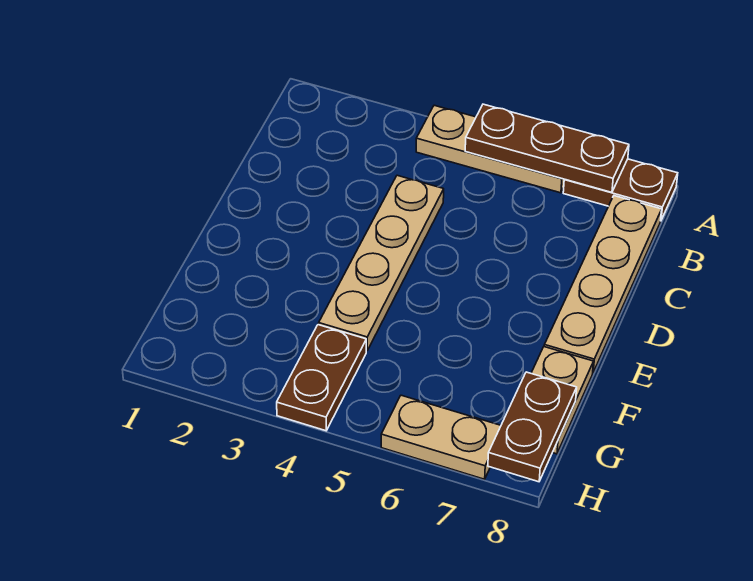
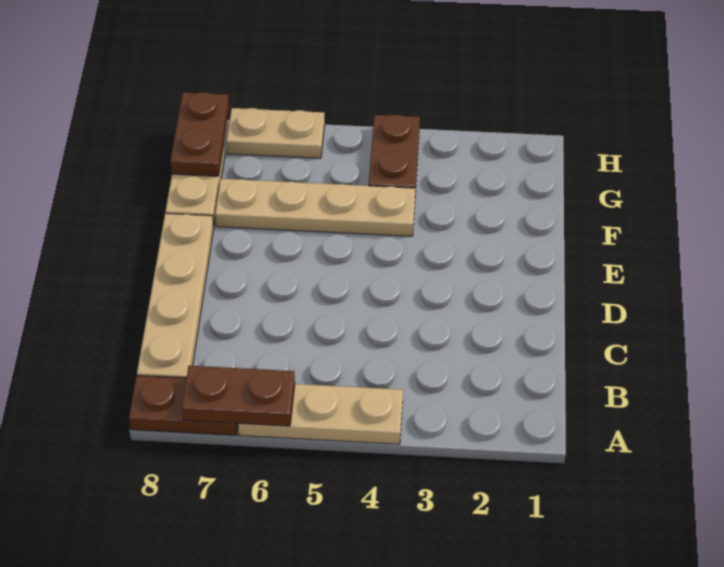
brown plate A5:A7 level 2 -> brown plate A6:A7 level 2
tan plate C4:F4 level 1 -> tan plate F4:F7 level 1

